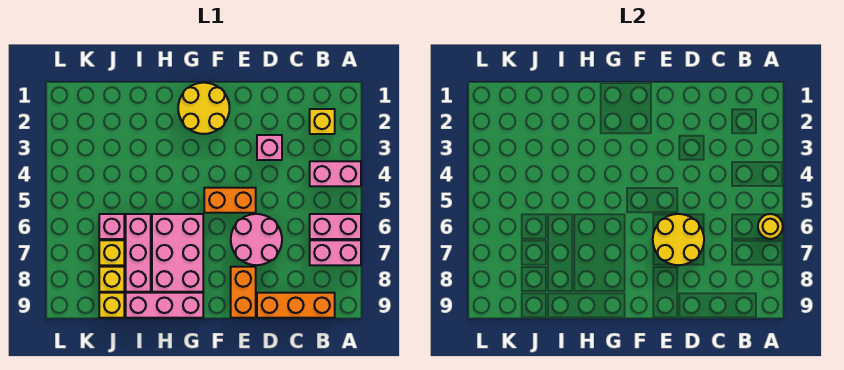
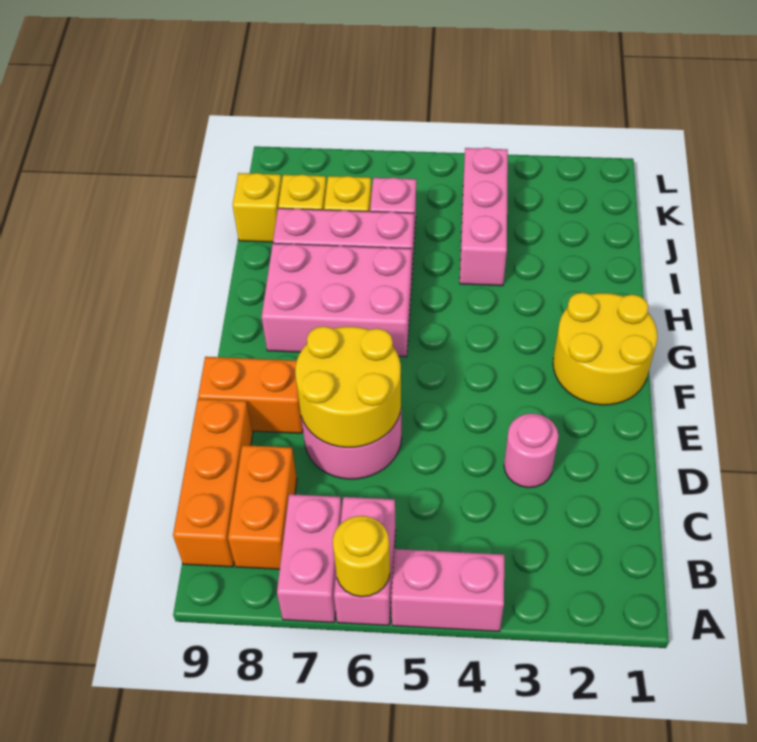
pink brick A4:B4 level 1 -> pink brick A4:A5 level 1
yellow brick B2 level 1 -> none
pink brick D3 level 1 -> pink round brick D3 level 1
orange brick E5:F5 level 1 -> orange brick B8:C8 level 1
pink brick G9:I9 level 1 -> pink brick I4:K4 level 1

